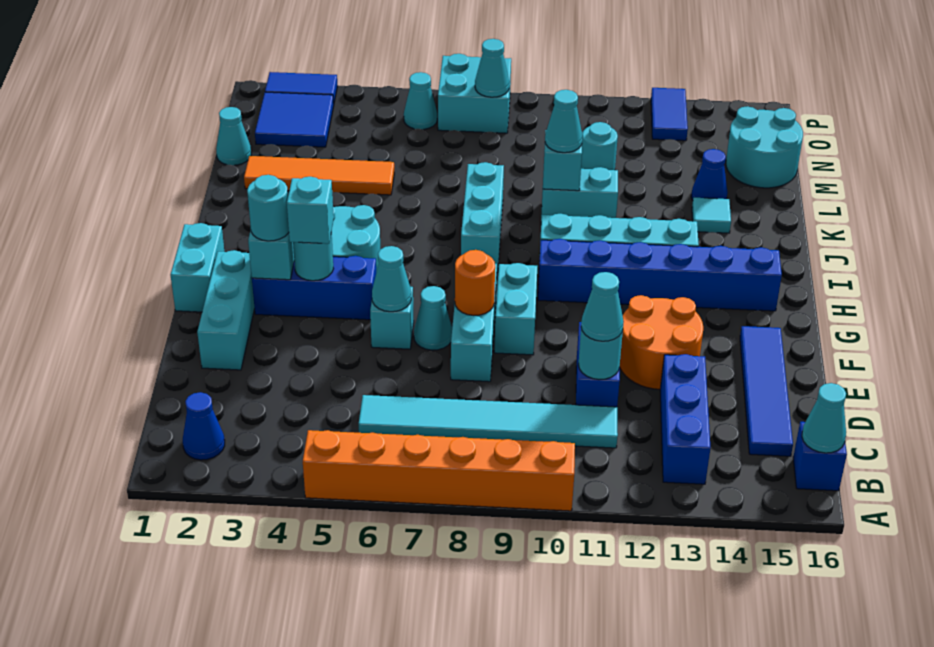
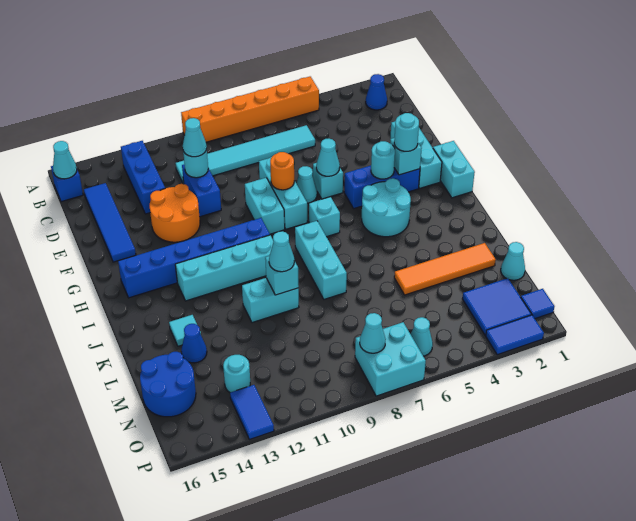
cyan brick G4 level 3 -> cyan brick H7 level 1
cyan round brick M11 level 1 -> cyan round brick N13 level 1
cyan round brick M15:N16 level 1 -> blue round brick M15:N16 level 1
none -> blue tile O1 level 1

